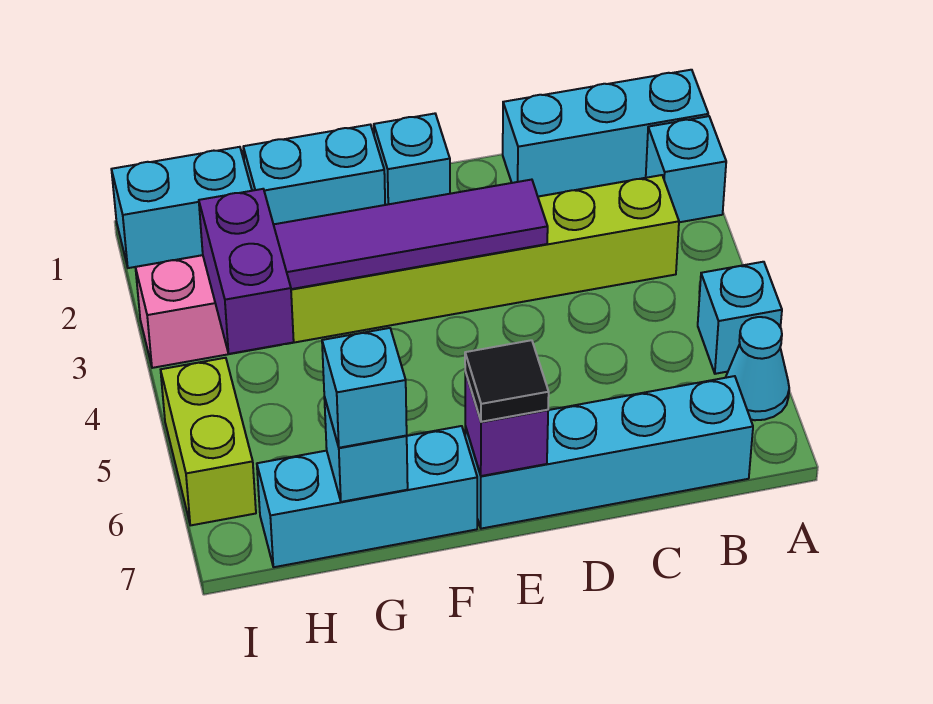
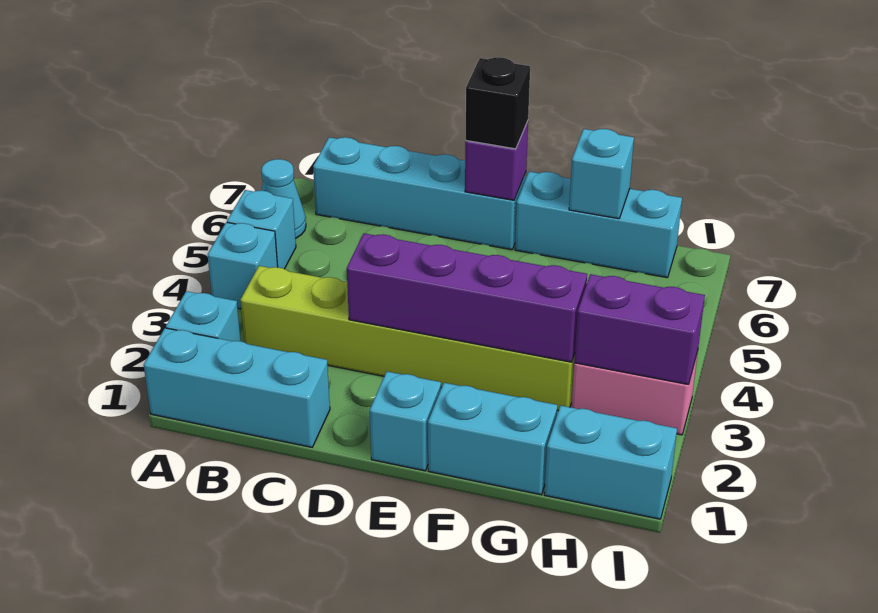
purple tile D3:G3 level 2 -> purple brick D3:G3 level 2
black tile E7 level 3 -> black brick E7 level 3
cyan brick G7 level 3 -> cyan brick A4 level 1
purple brick H3:H4 level 2 -> purple brick H3:I3 level 2
lime brick I5:I6 level 1 -> none

